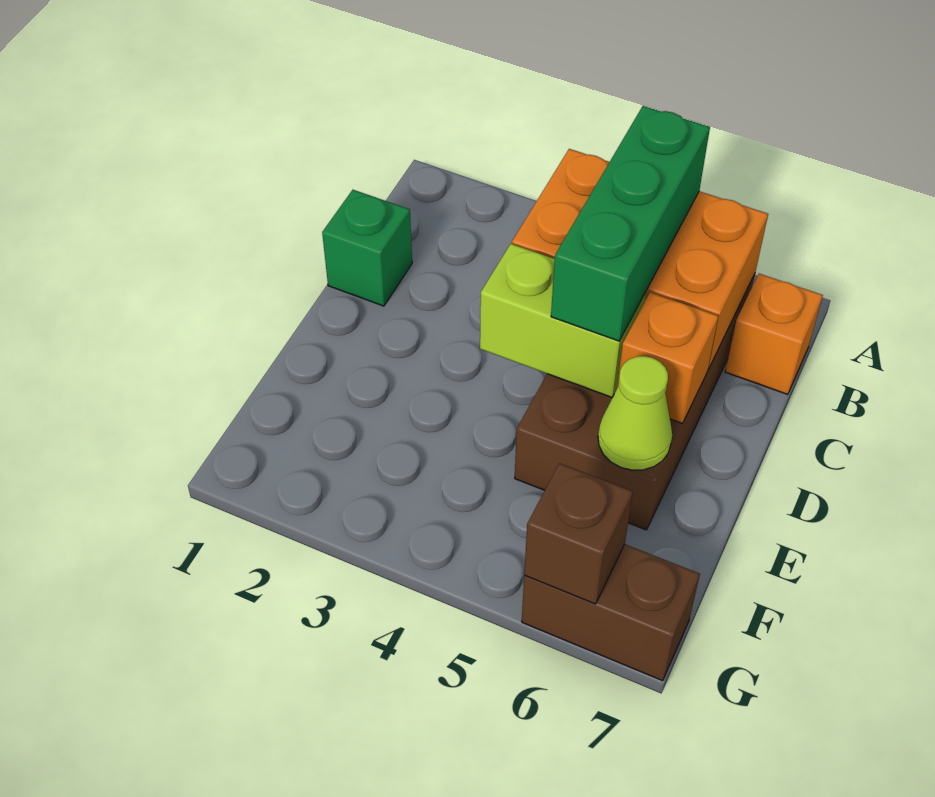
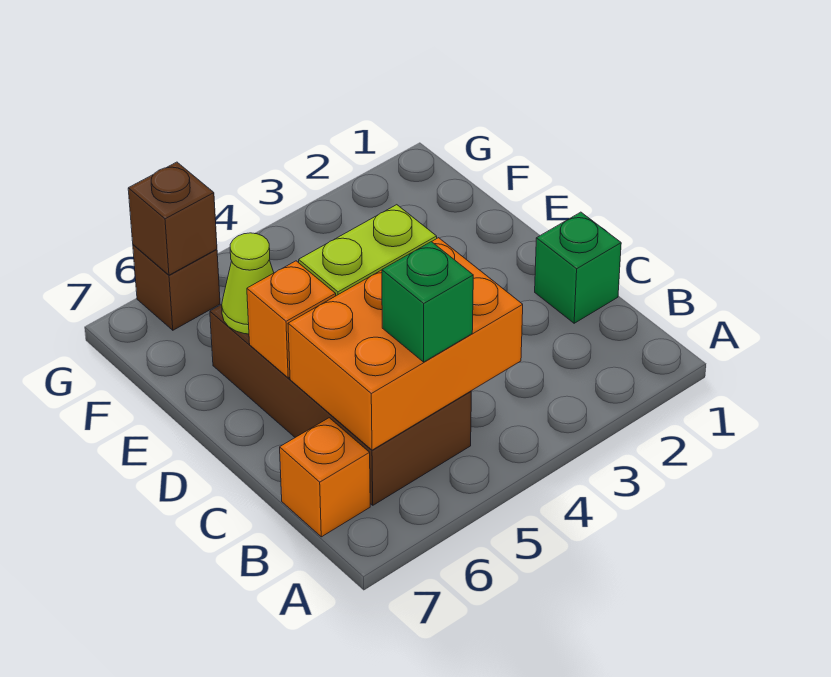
green brick B5:D5 level 3 -> green brick B5 level 3
brown brick G6:G7 level 1 -> brown brick G6 level 1

